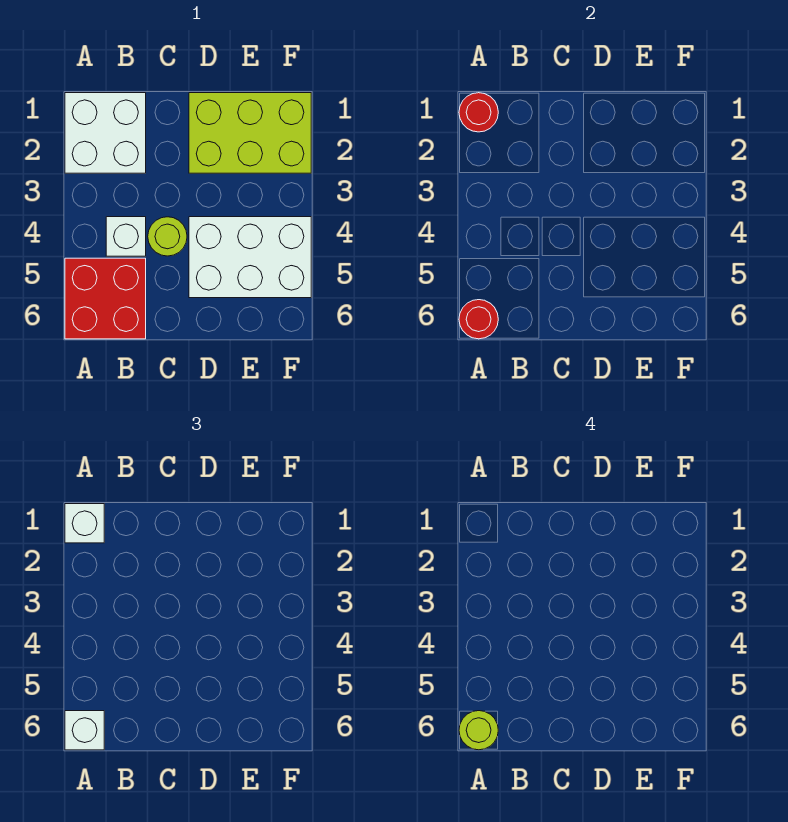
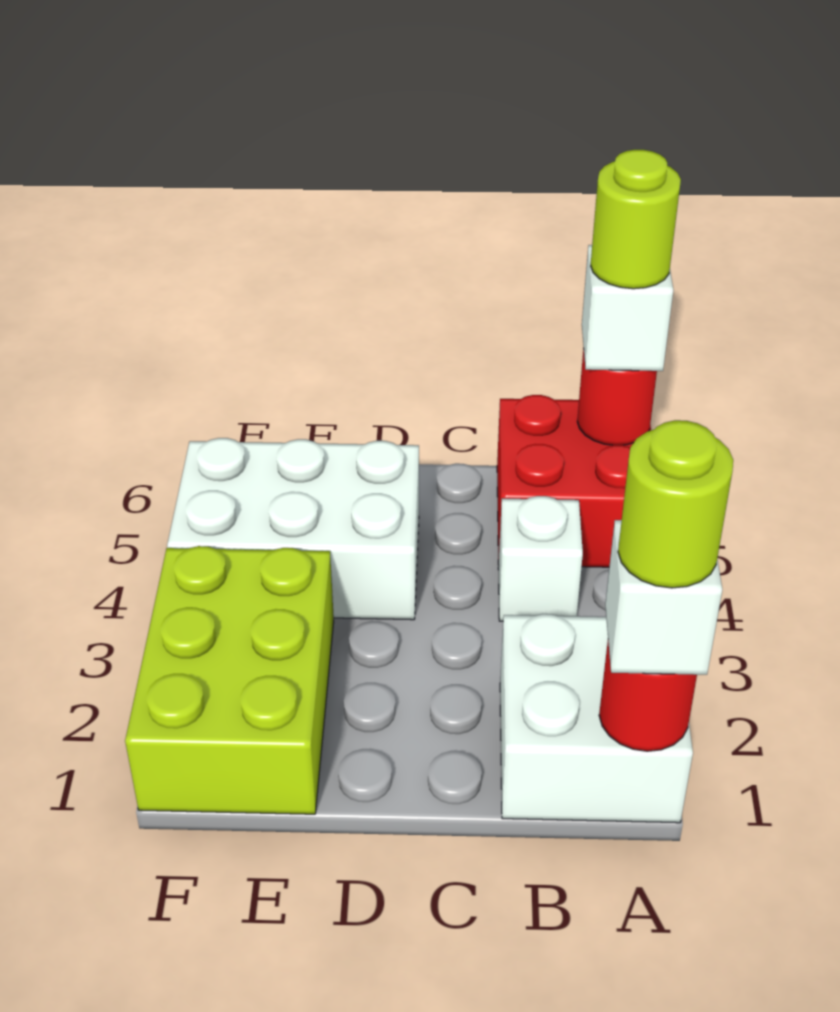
lime round brick C4 level 1 -> lime round brick A1 level 4
lime brick D1:F2 level 1 -> lime brick E1:F3 level 1

